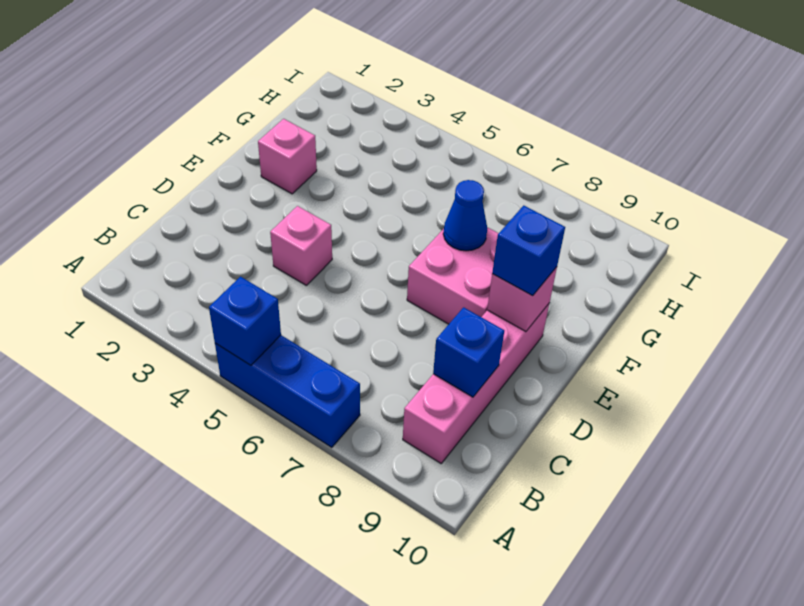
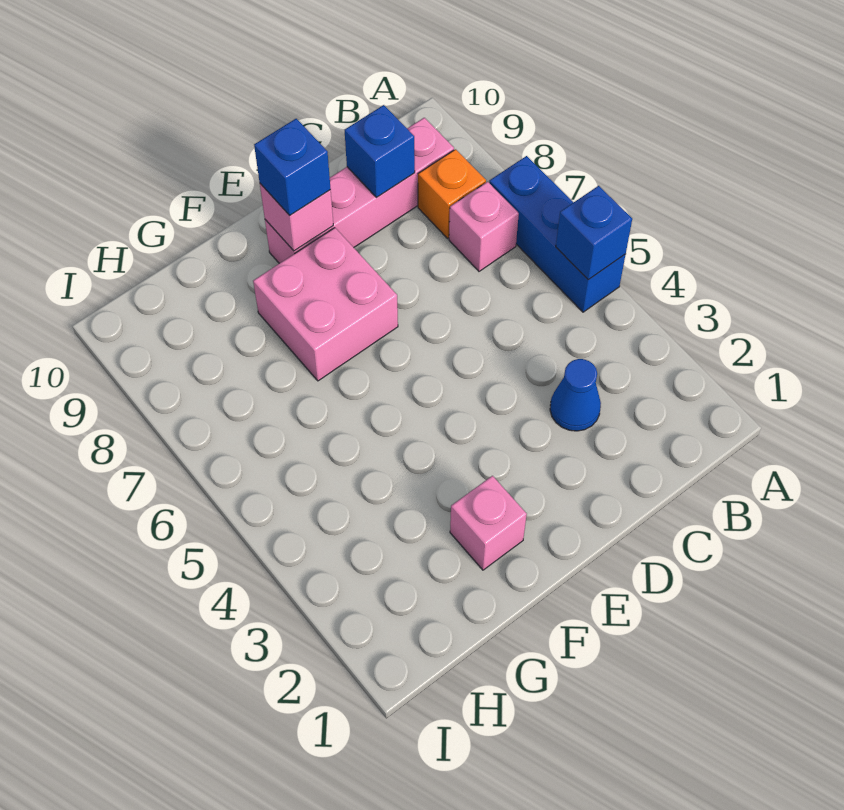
none -> orange brick B8 level 1
pink brick D4 level 1 -> pink brick B7 level 1
blue cone F7 level 2 -> blue cone C3 level 1

